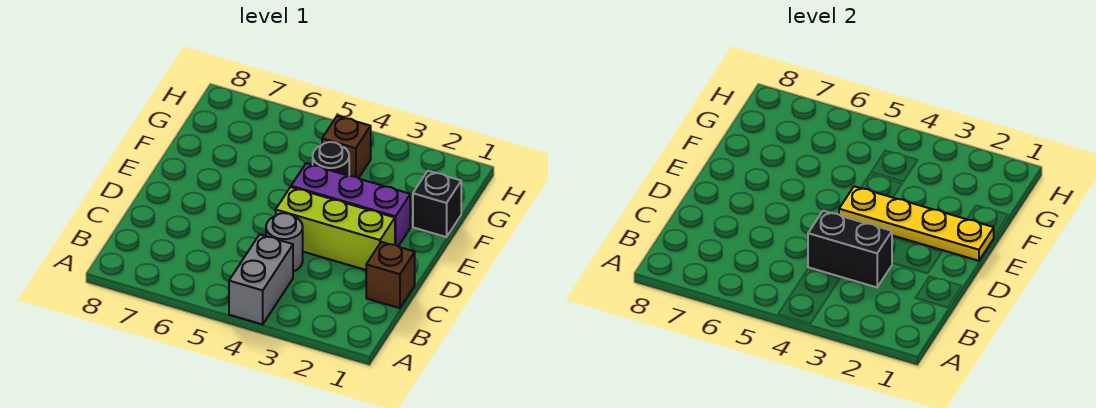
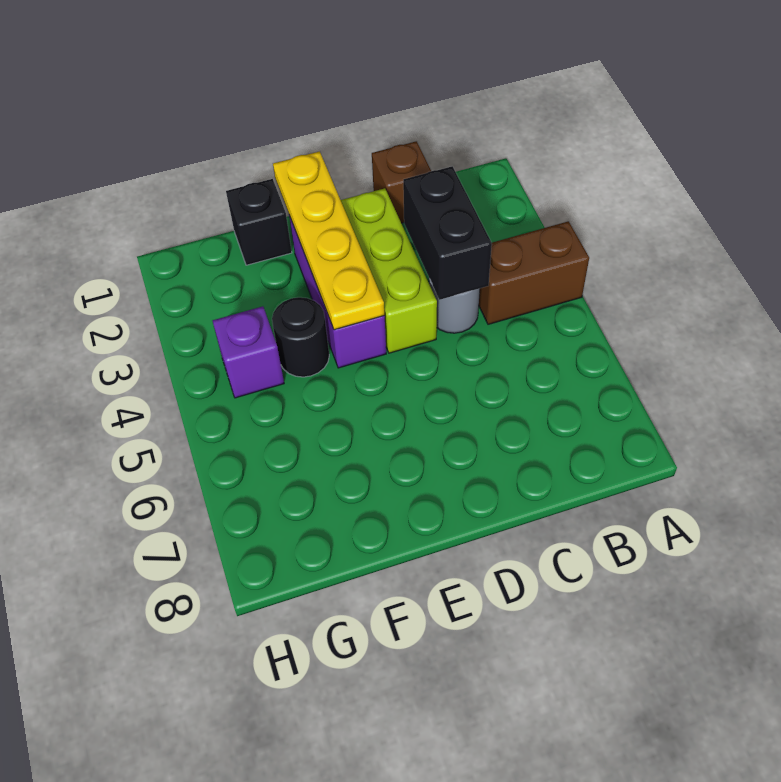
grey brick A4:B4 level 1 -> brown brick A4:B4 level 1
brown brick G4 level 1 -> purple brick G4 level 1

